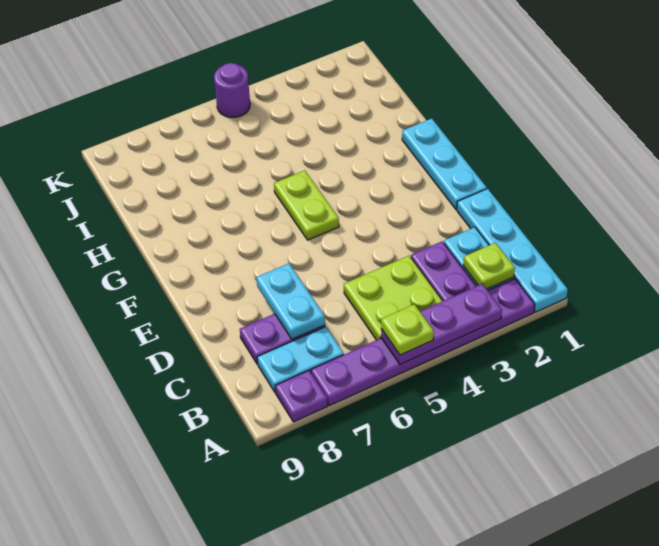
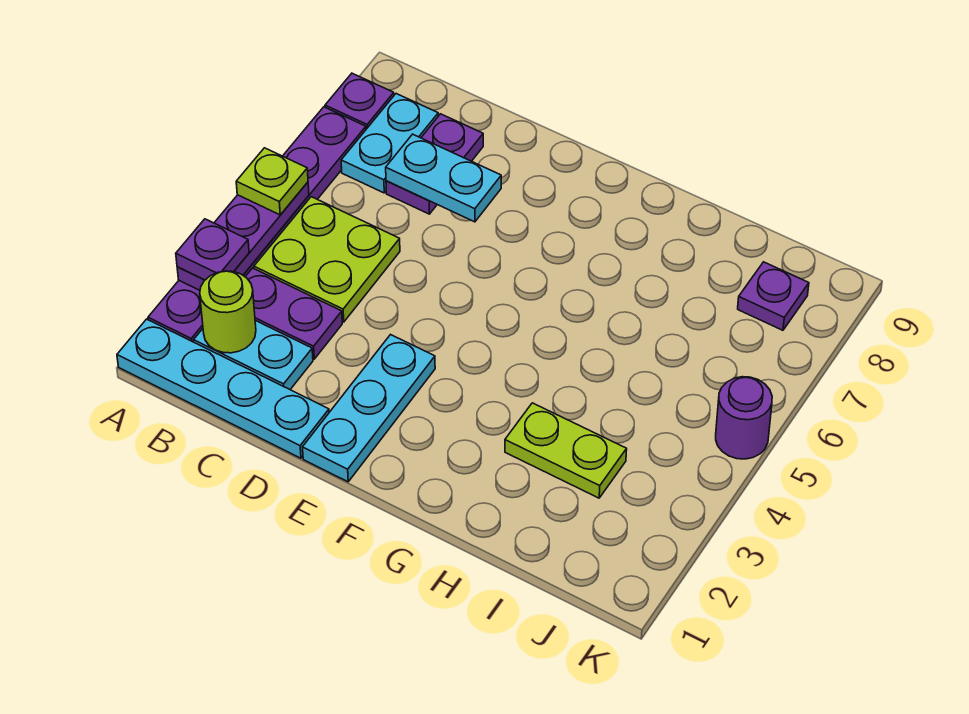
none -> purple plate A3 level 3
lime plate B2 level 2 -> lime round brick B2 level 2
cyan plate E1:G1 level 1 -> cyan plate E1:E3 level 1
lime plate F5:G5 level 1 -> lime plate H3:I3 level 1
none -> purple plate J8 level 1

